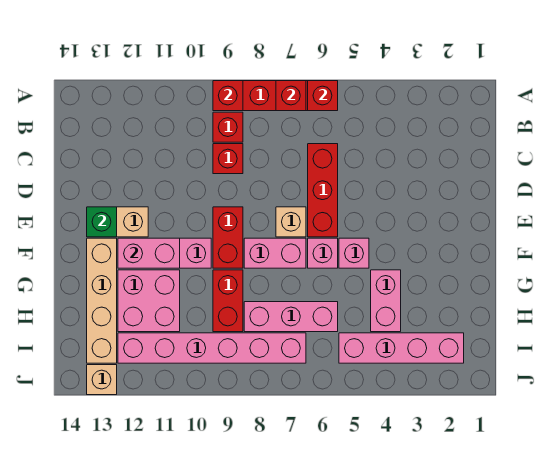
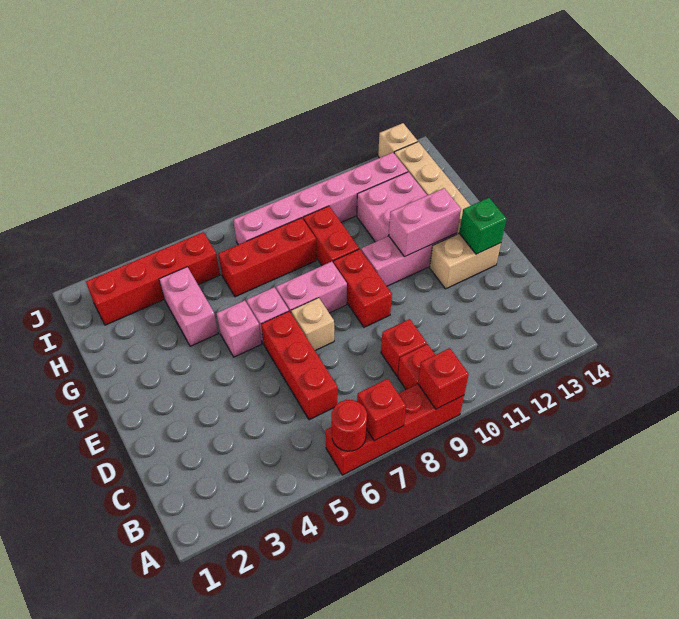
red brick A6 level 2 -> red round brick A6 level 2
pink brick H6:H8 level 1 -> red brick H6:H8 level 1
pink brick I2:I5 level 1 -> red brick I2:I5 level 1

